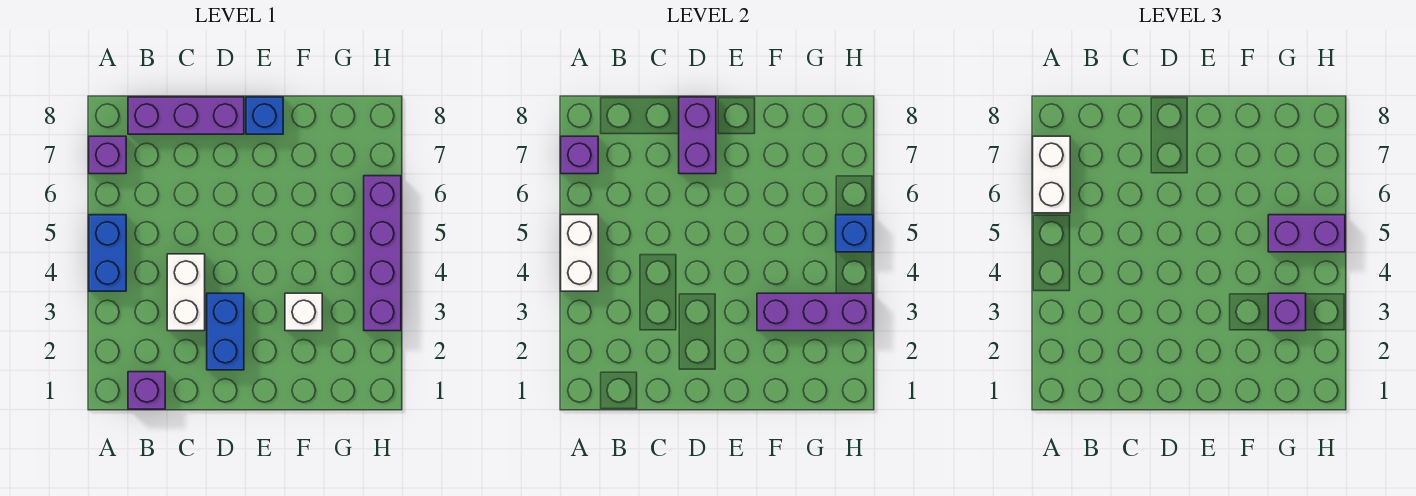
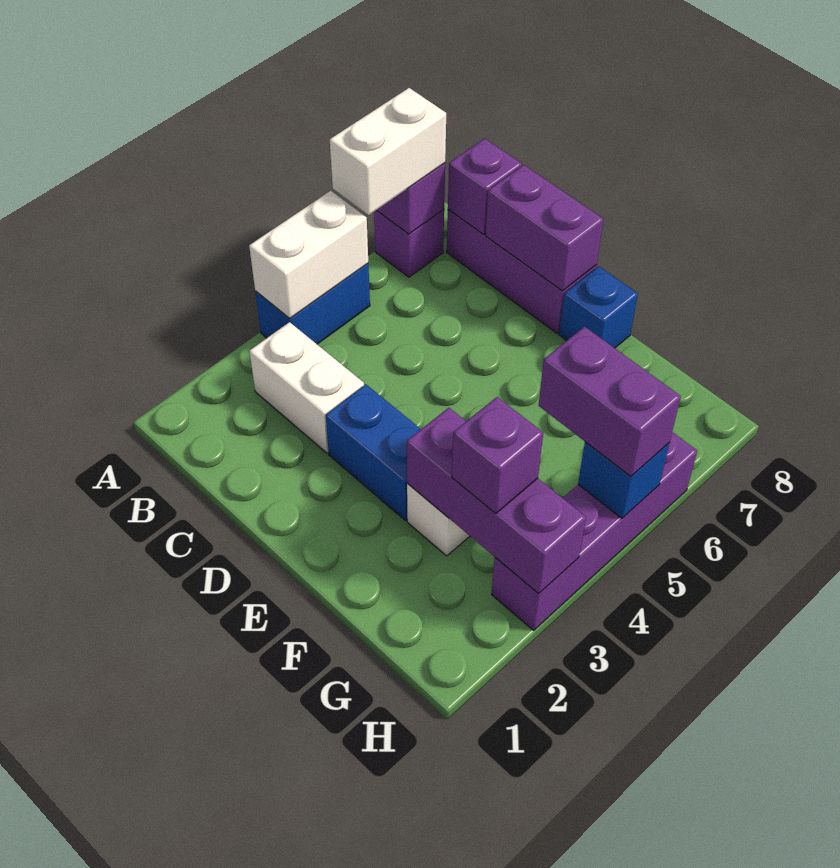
purple brick B1 level 1 -> purple brick B8 level 2
white brick C3:C4 level 1 -> white brick B3:C3 level 1
blue brick D2:D3 level 1 -> blue brick D3:E3 level 1
purple brick D7:D8 level 2 -> purple brick C8:D8 level 2

